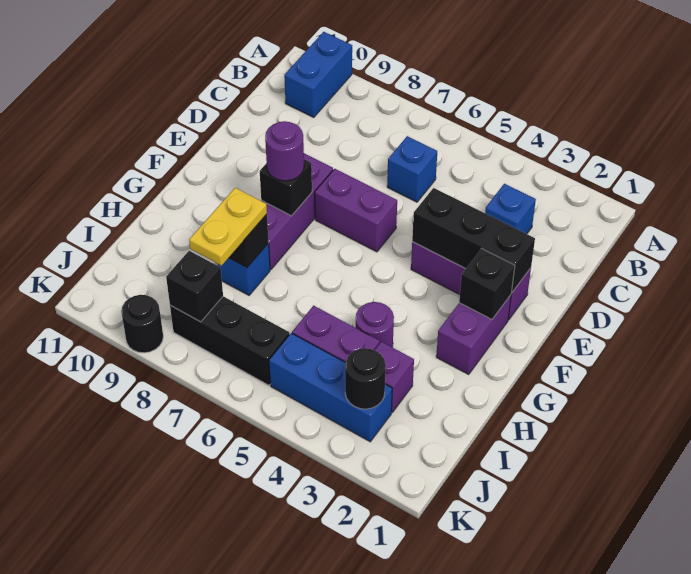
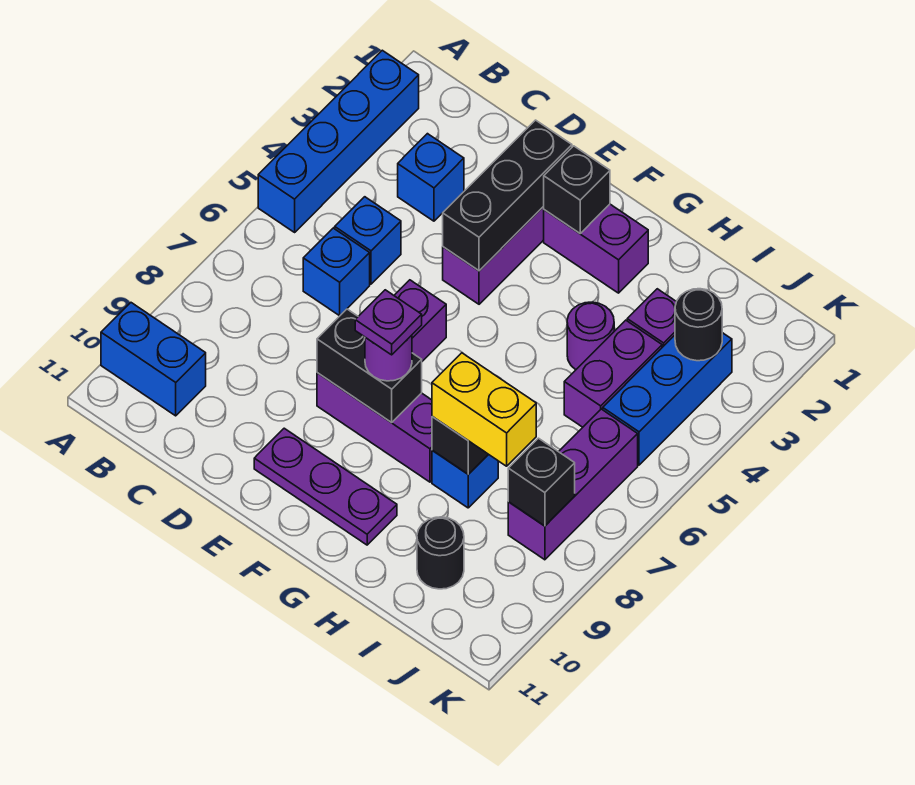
none -> blue brick A2:A5 level 1
none -> blue brick C5 level 1
none -> purple plate E10:G10 level 1
black brick F8 level 2 -> black brick E8:F8 level 2
none -> purple plate F8 level 4
yellow plate H8:I8 level 3 -> yellow brick H8:I8 level 3
black brick J6:J8 level 1 -> purple brick J6:J8 level 1
black round brick K9 level 1 -> black round brick I10 level 1

